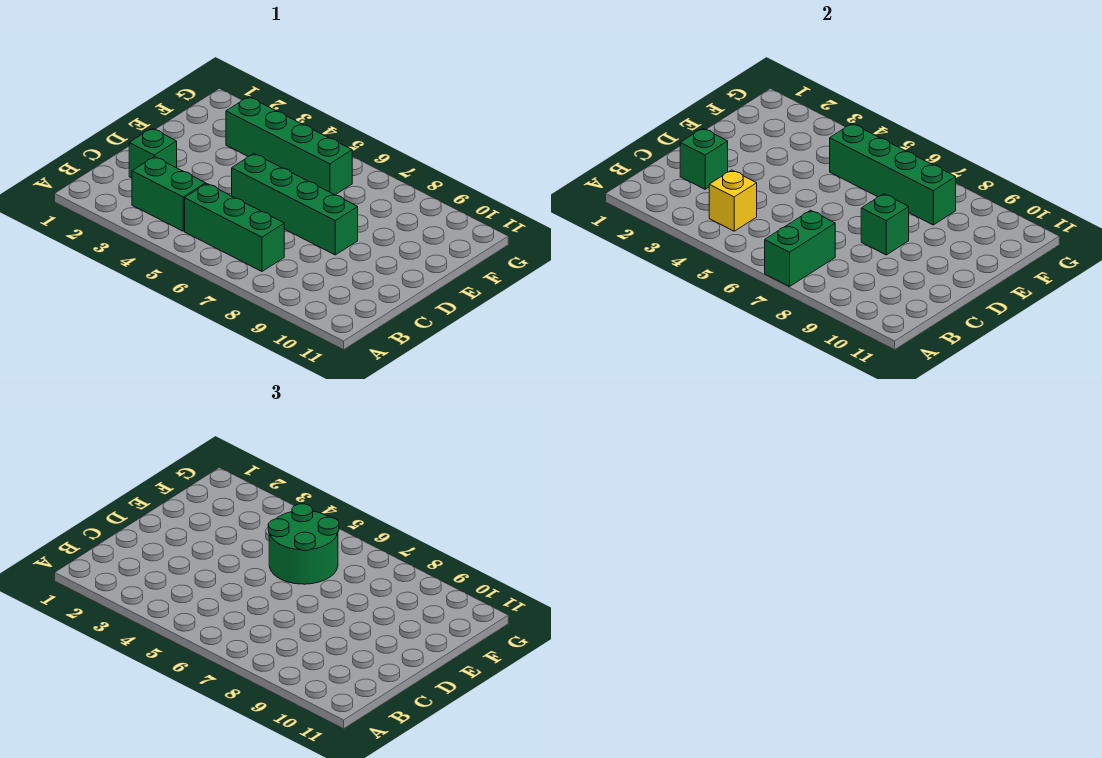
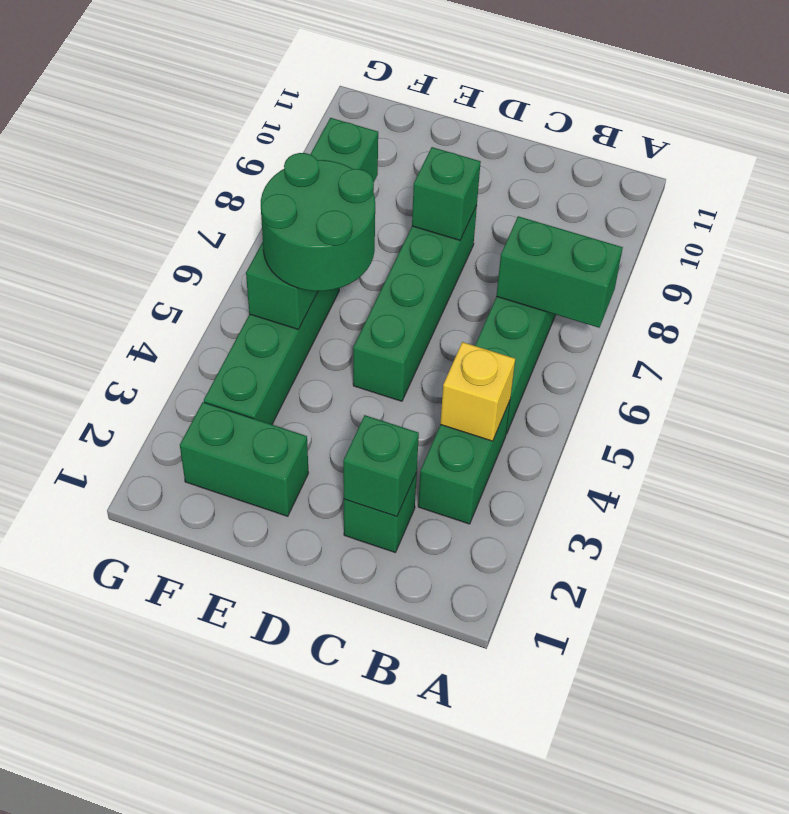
none -> green brick E2:F2 level 1

